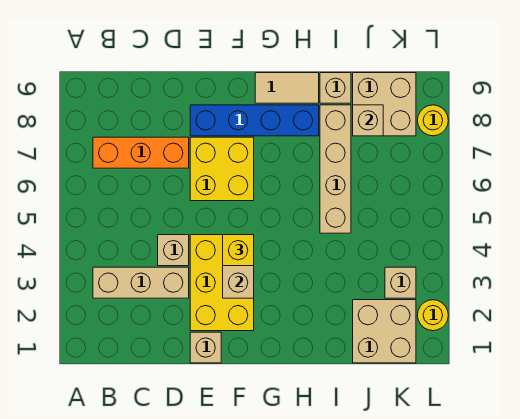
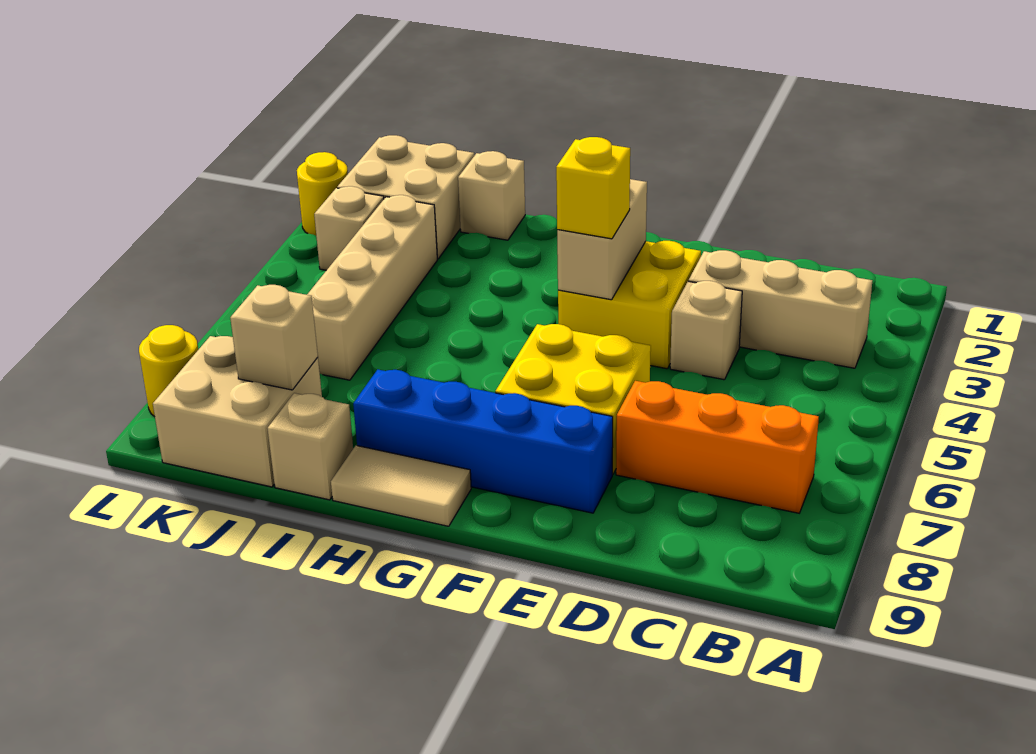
tan brick E1 level 1 -> tan brick I1 level 1
yellow brick E2:F4 level 1 -> yellow brick E3:F4 level 1
tan brick I5:I8 level 1 -> tan brick J3:J6 level 1

